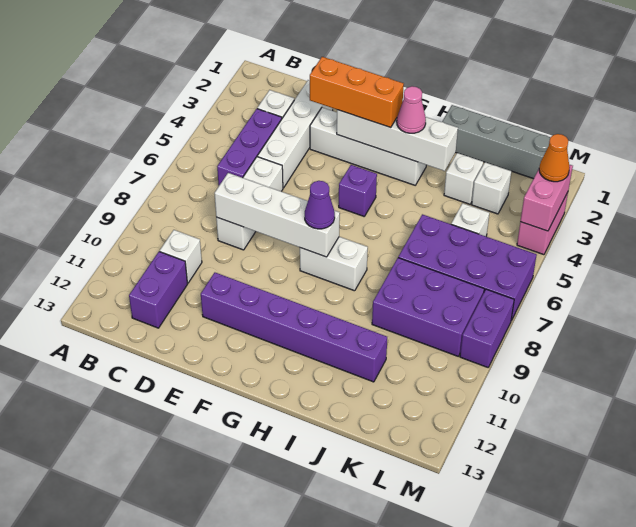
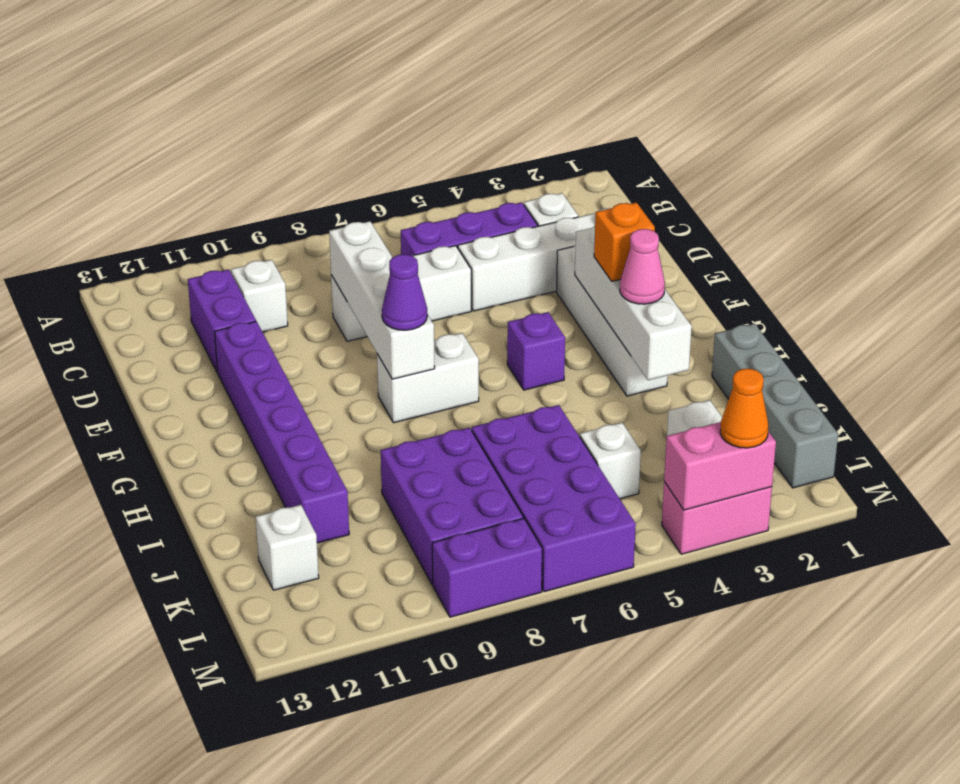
purple brick C11:C12 level 1 -> purple brick C11:D11 level 1
orange brick E3:G3 level 3 -> orange brick G3 level 3
white brick G8:H8 level 1 -> white brick G7:G8 level 1
white brick J3 level 1 -> white brick K12 level 1

